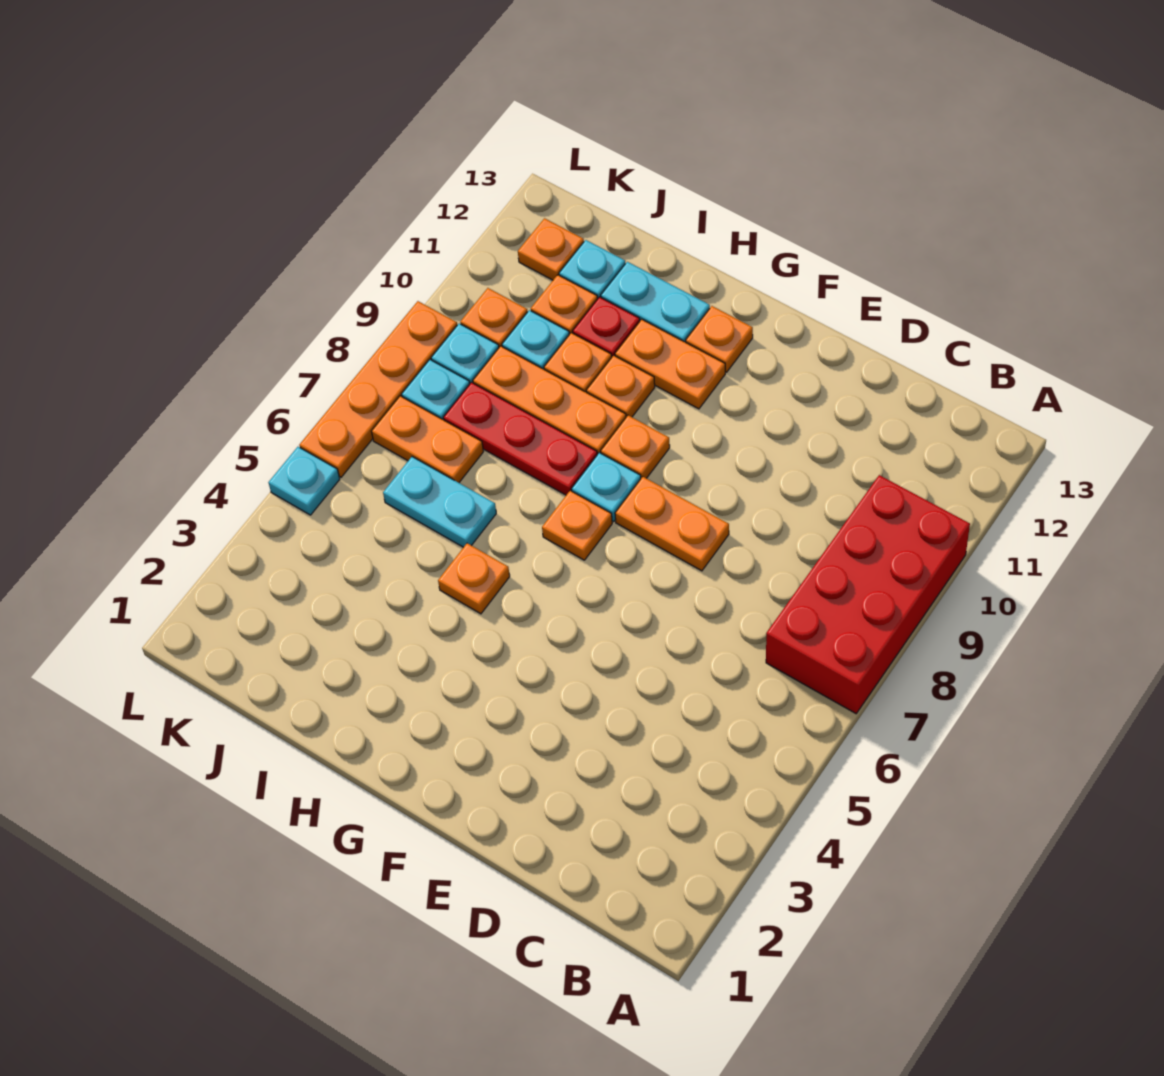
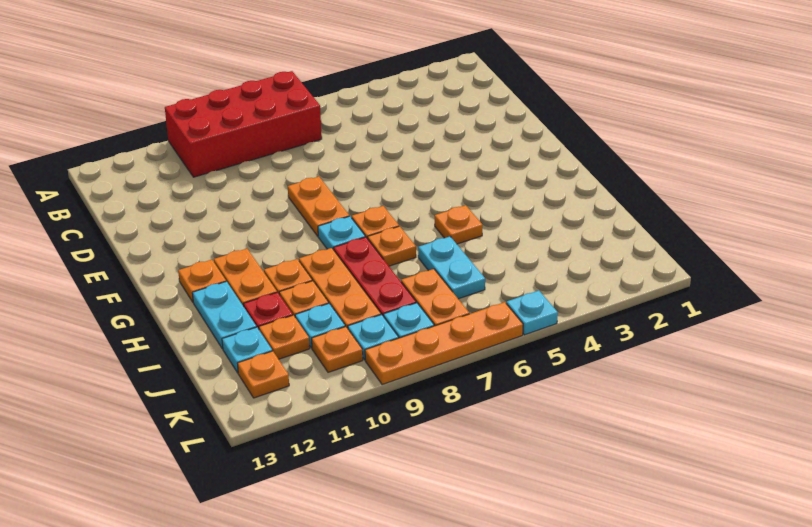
orange plate G9 level 1 -> orange plate H7 level 1

